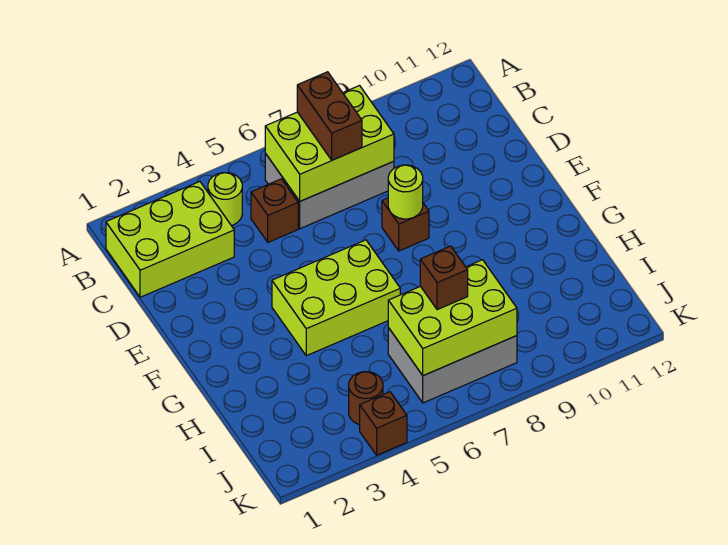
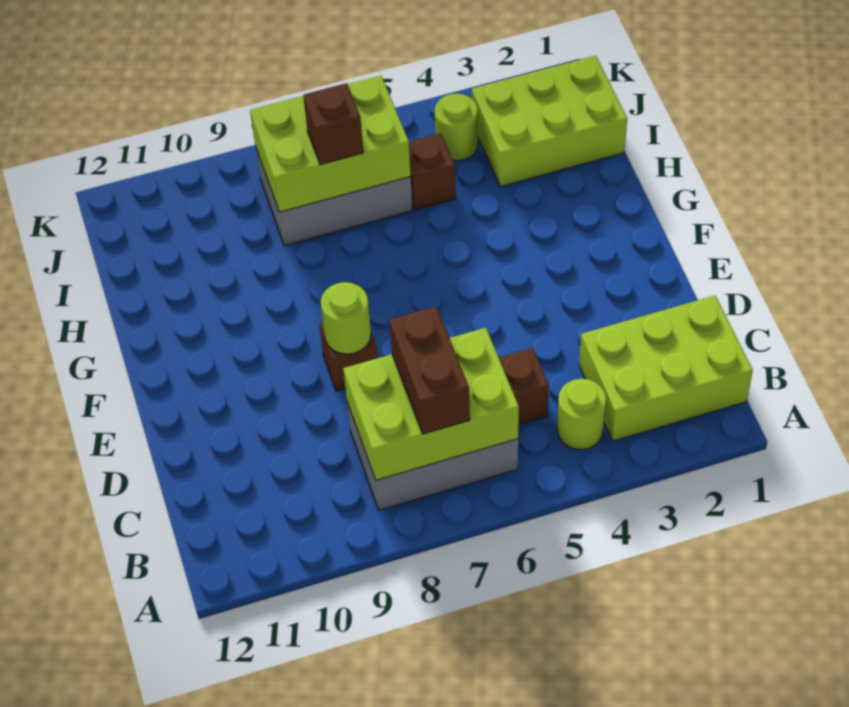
lime brick F4:G6 level 1 -> lime brick I1:J3 level 1
brown round brick J4 level 1 -> lime round brick J4 level 1
brown brick K4 level 1 -> brown brick I5 level 1

